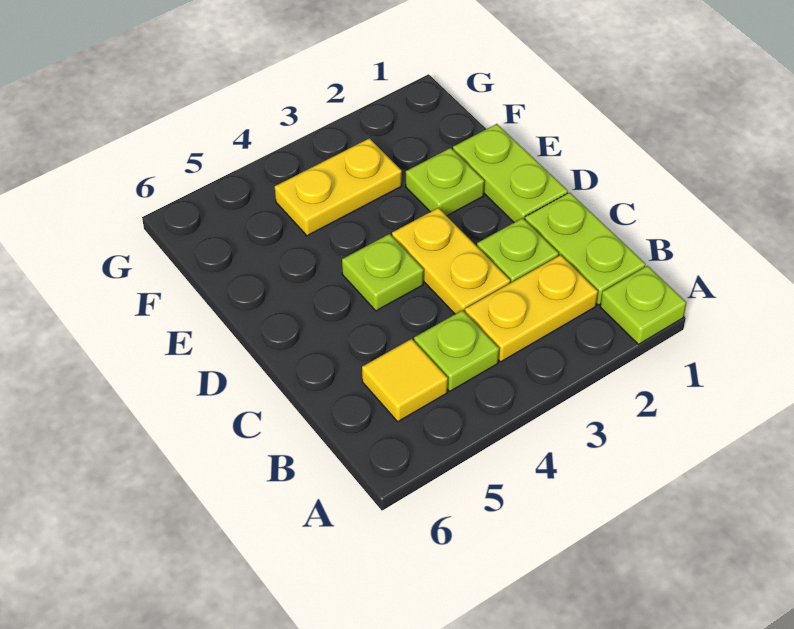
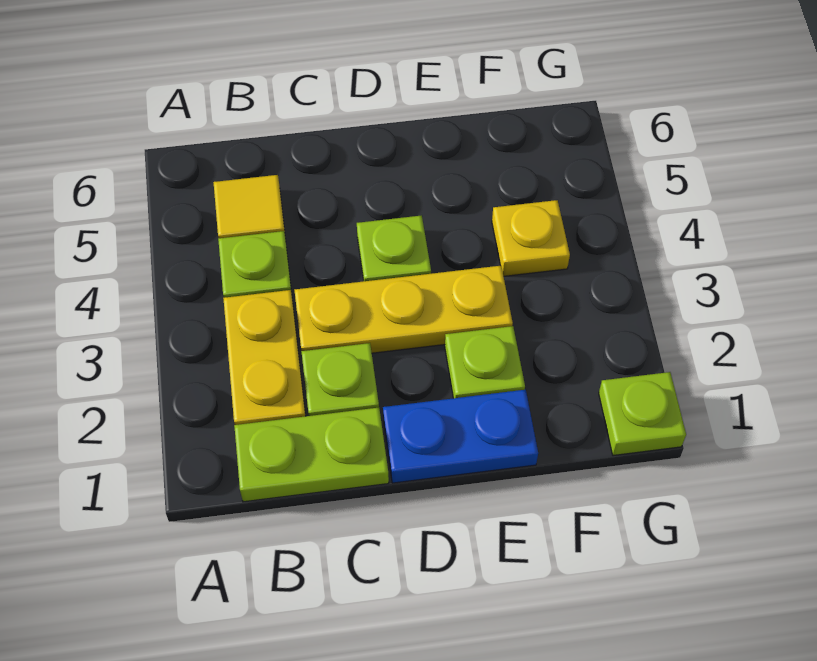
lime plate A1 level 1 -> lime plate G1 level 1
yellow plate C3:D3 level 1 -> yellow plate C3:E3 level 1
lime plate D1:E1 level 1 -> blue plate D1:E1 level 1
yellow plate F3:F4 level 1 -> yellow plate F4 level 1

